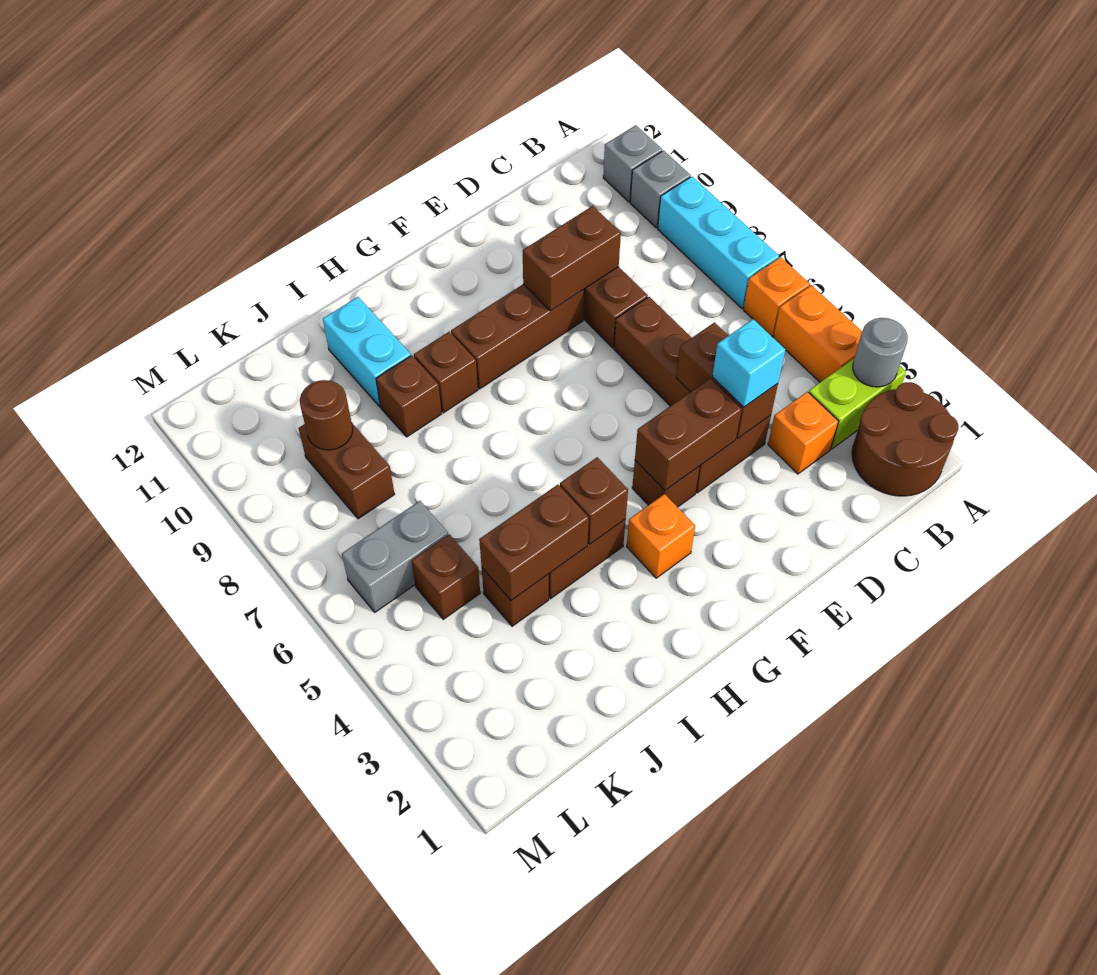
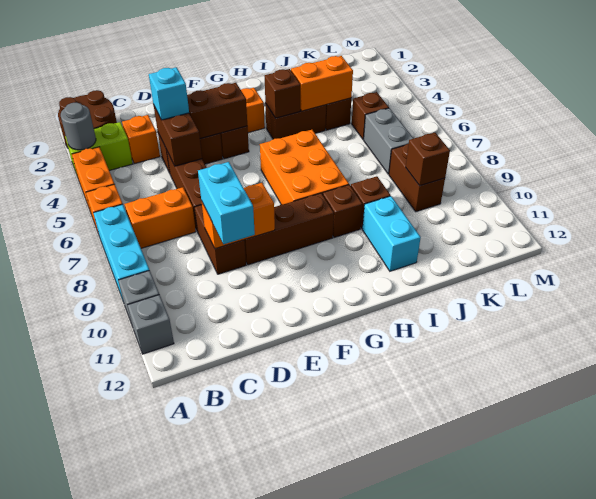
none -> orange brick B7:C7 level 1
brown brick D9:E9 level 2 -> orange brick D9:E9 level 2
none -> cyan brick D9:D10 level 3
none -> orange brick G6:H8 level 1
brown brick I4:J4 level 2 -> orange brick I4:J4 level 2
grey brick K6:L6 level 1 -> grey brick K6:K7 level 1
brown round brick K9 level 2 -> brown brick K9 level 2

